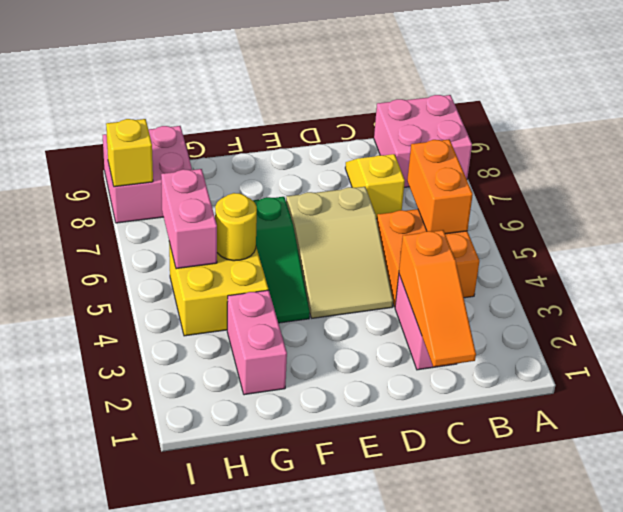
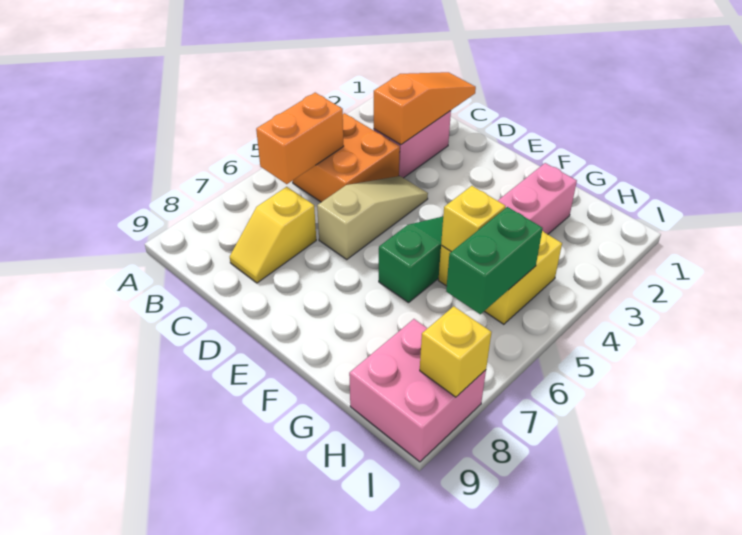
pink brick A8:B9 level 1 -> none
tan slope D4:E6 level 1 top 6 -> tan slope D4:D6 level 1 top 6
yellow round brick G5 level 2 -> yellow brick G5 level 2
pink brick H5:H6 level 2 -> green brick H5:H6 level 2

